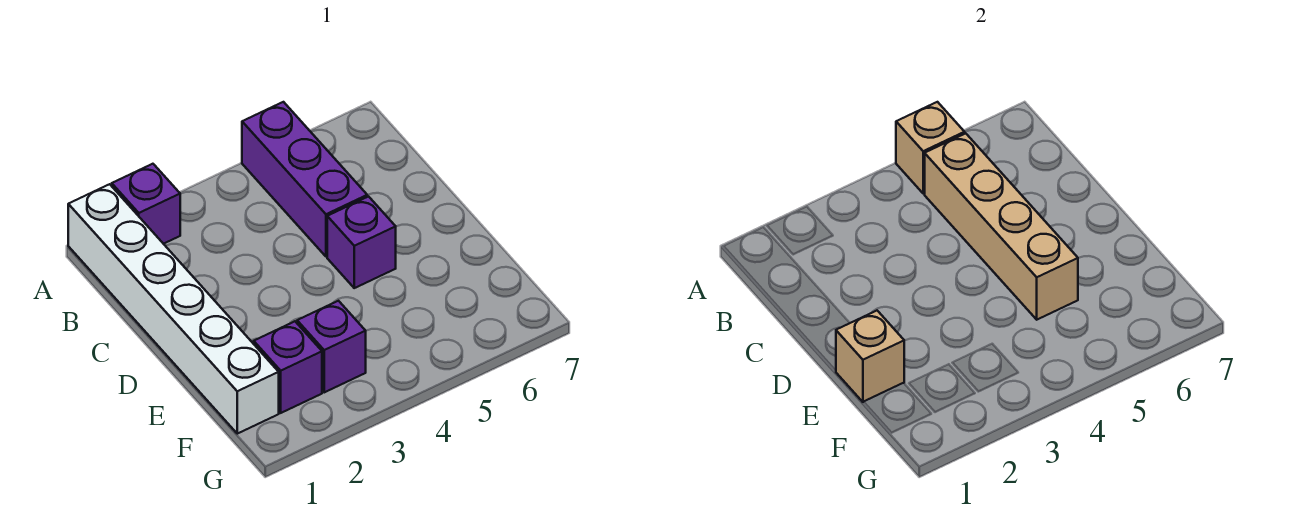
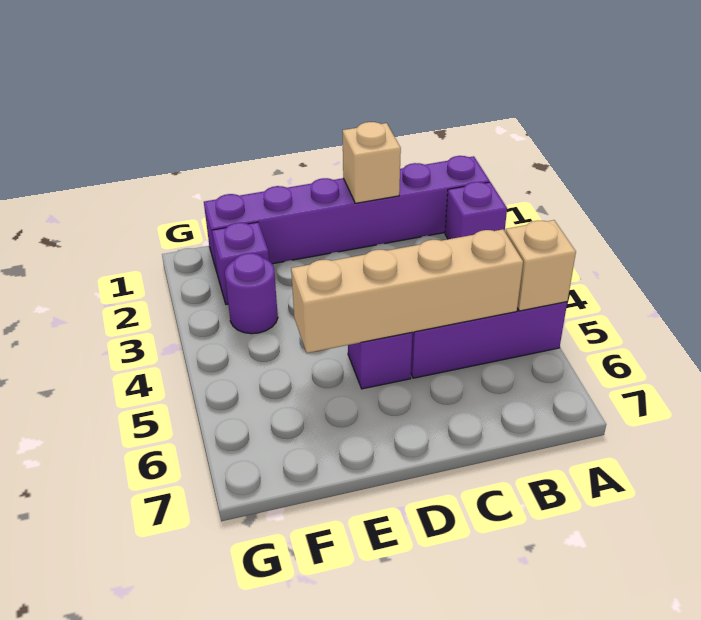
white brick A1:F1 level 1 -> purple brick A1:F1 level 1
tan brick E1 level 2 -> tan brick C1 level 2
purple brick F3 level 1 -> purple round brick F3 level 1

